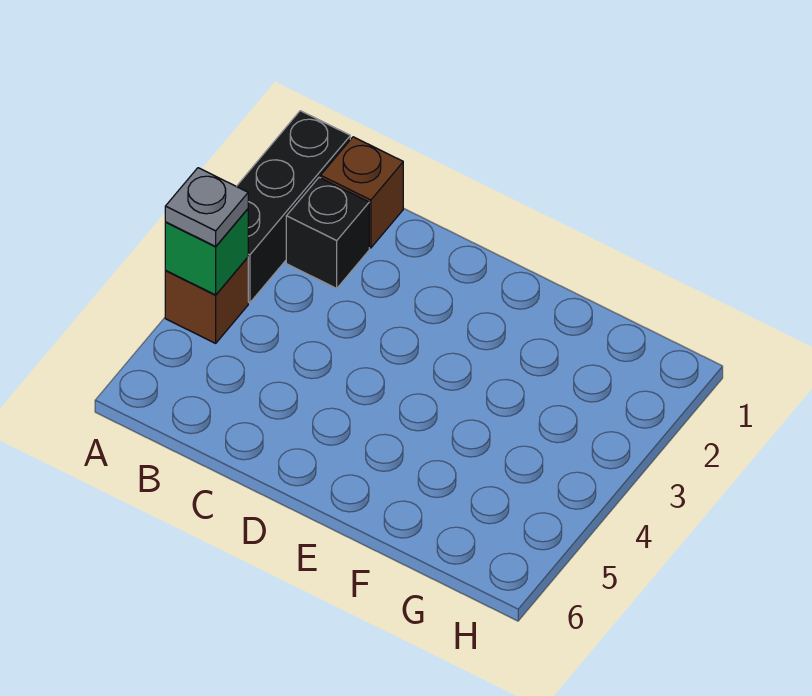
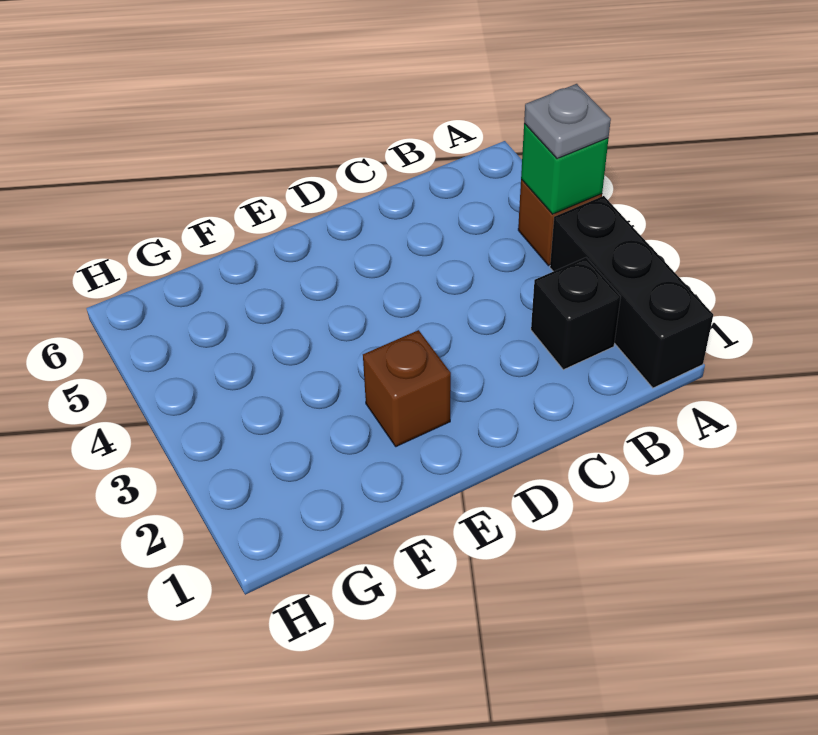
brown brick B1 level 1 -> brown brick E2 level 1

